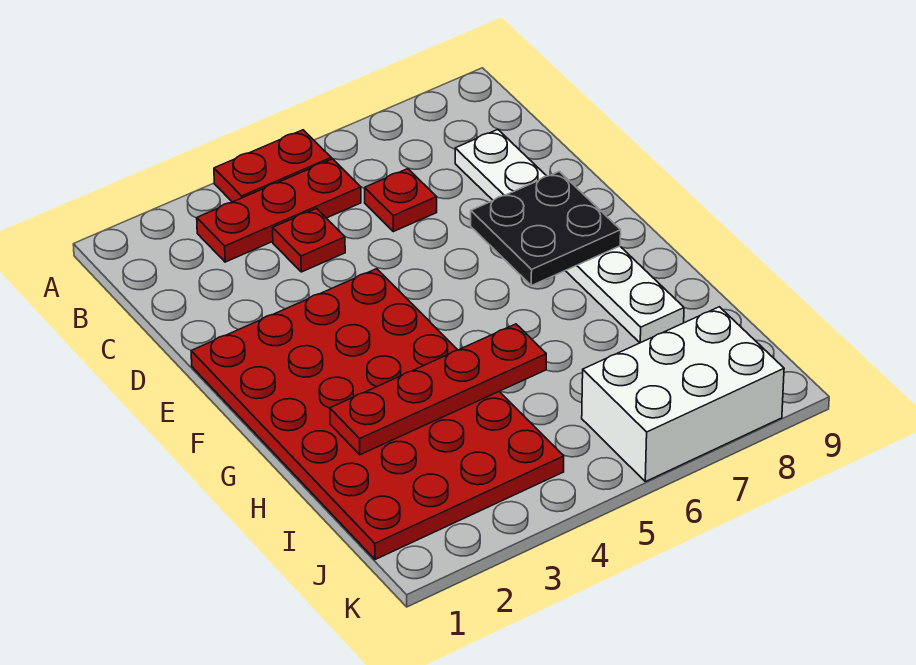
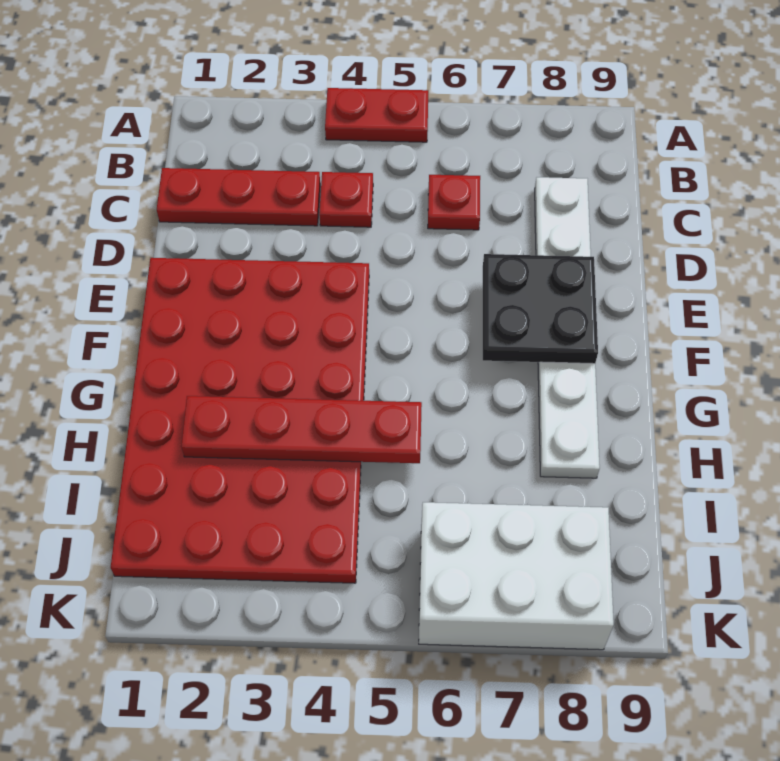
red plate B3:B5 level 1 -> red plate C1:C3 level 1

